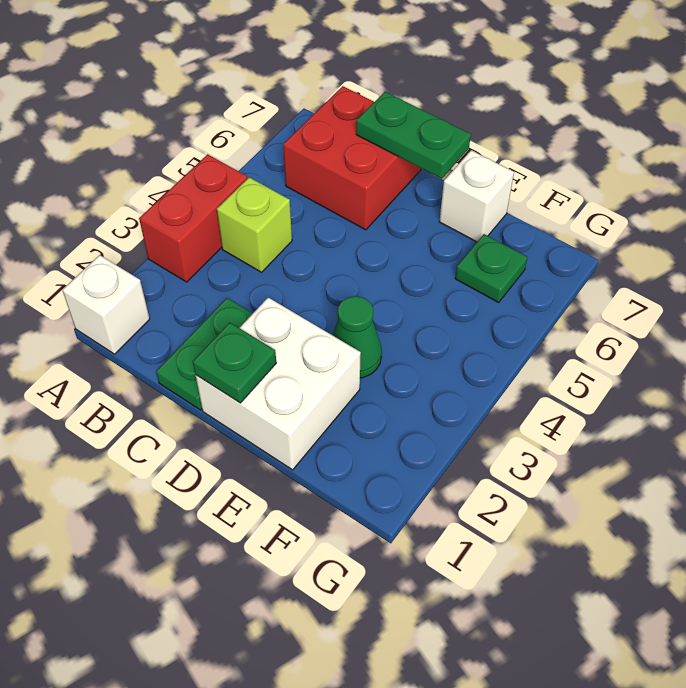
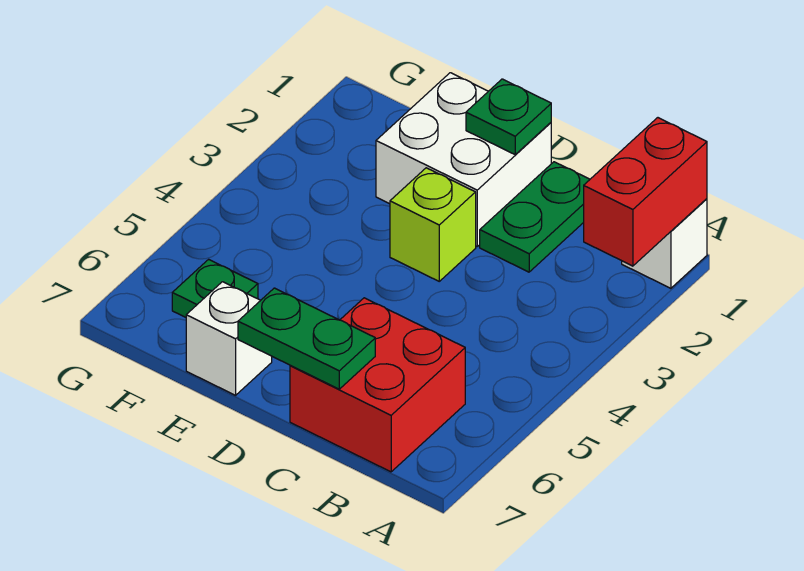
red brick A3:A4 level 1 -> red brick A1:A2 level 2
lime brick B4 level 1 -> lime brick D3 level 1
green cone E3 level 1 -> none

